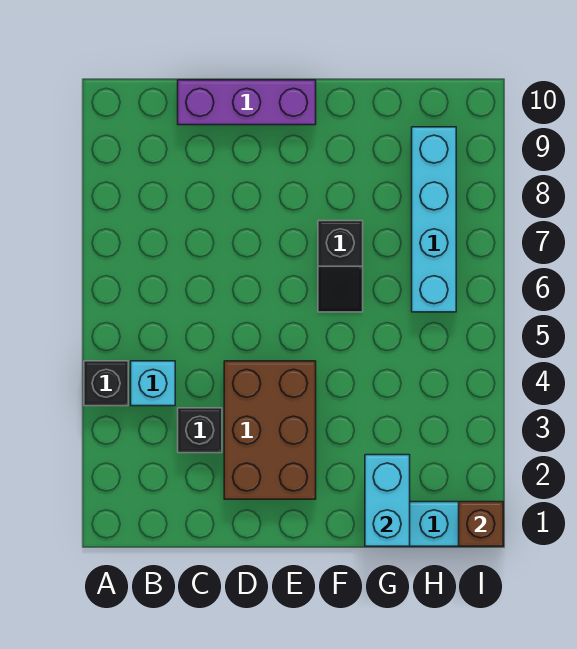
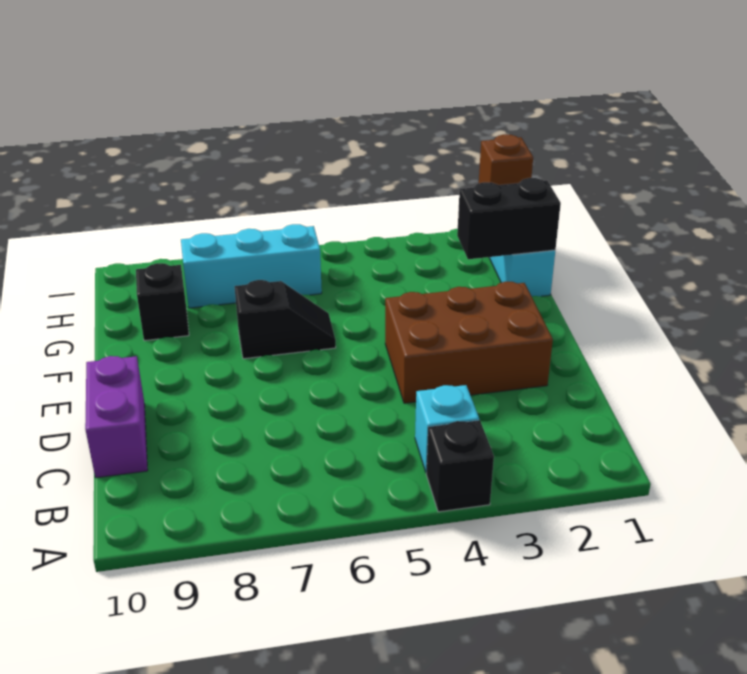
black brick C3 level 1 -> black brick G9 level 1
purple brick C10:E10 level 1 -> purple brick C10:D10 level 1
cyan brick G1:G2 level 2 -> black brick G1:G2 level 2
cyan brick H6:H9 level 1 -> cyan brick H6:H8 level 1

